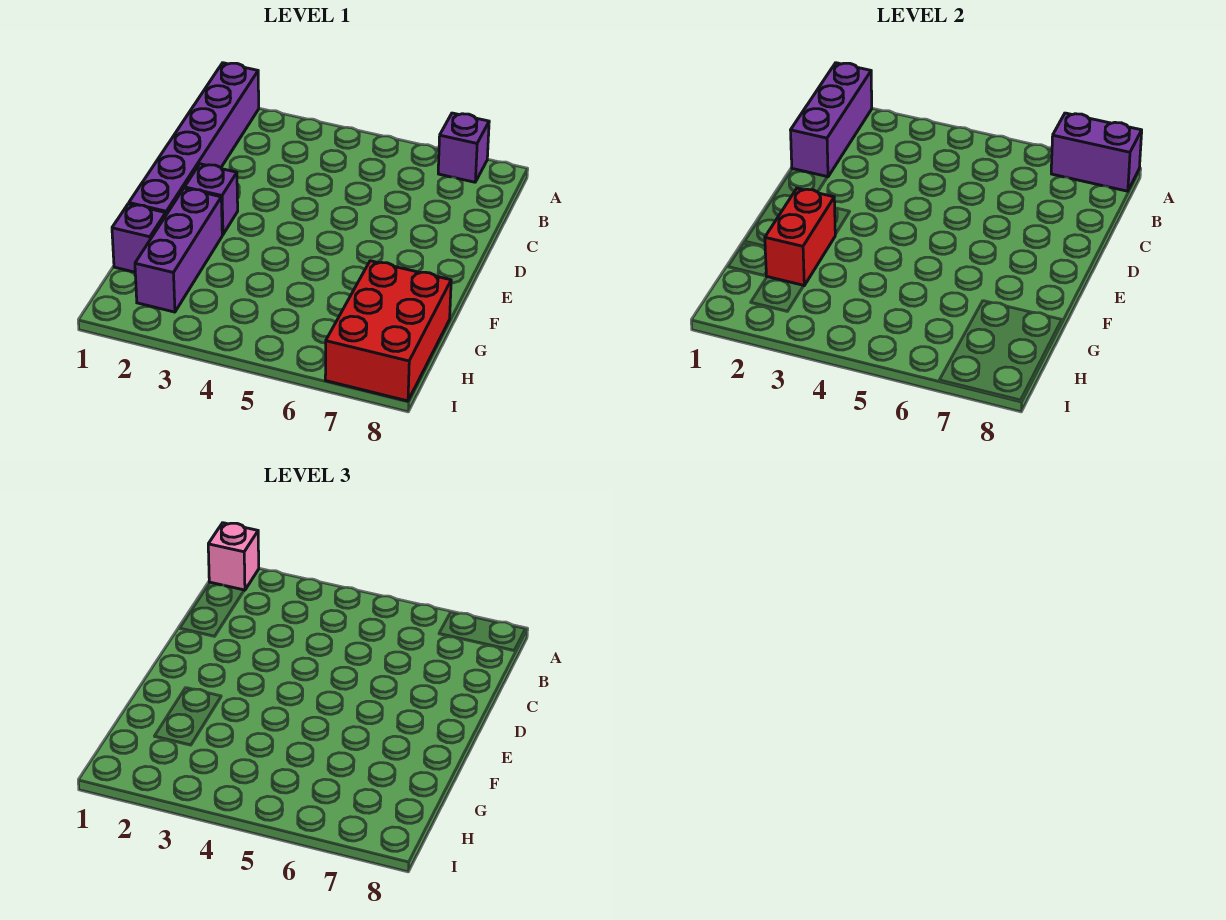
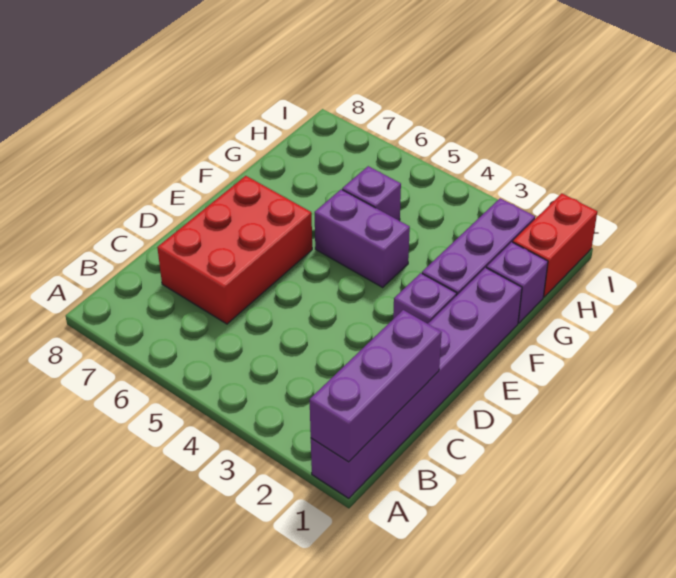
pink brick A1 level 3 -> none
purple brick A7 level 1 -> purple brick G5 level 1
purple brick A7:A8 level 2 -> purple brick F4:F5 level 1
red brick F2:G2 level 2 -> red brick H1:I1 level 1
red brick G7:I8 level 1 -> red brick C6:E7 level 1

